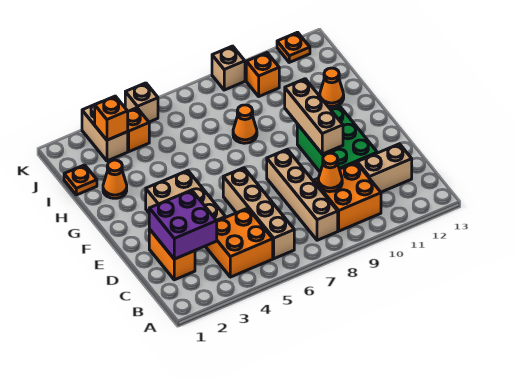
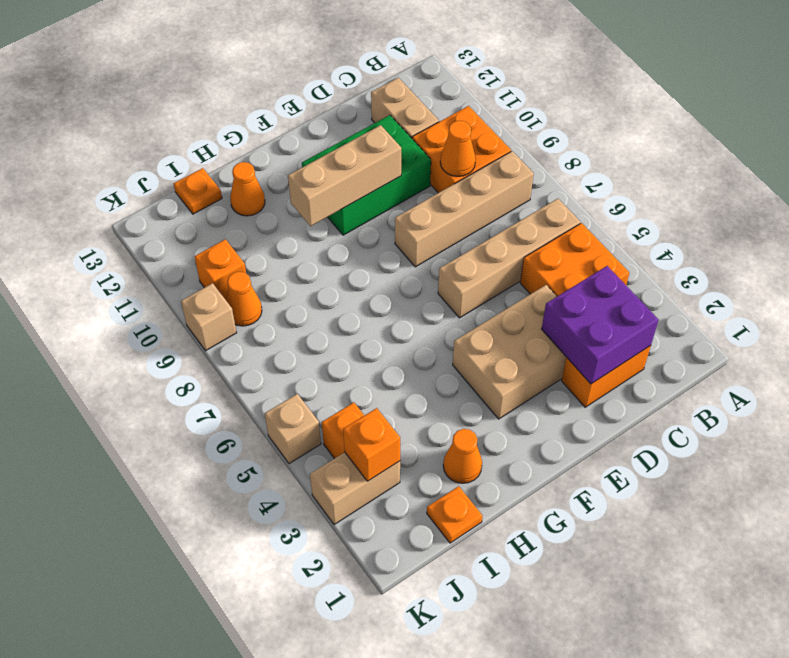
orange cone H8 level 1 -> orange cone J9 level 1
orange plate K12 level 1 -> orange plate I13 level 1

